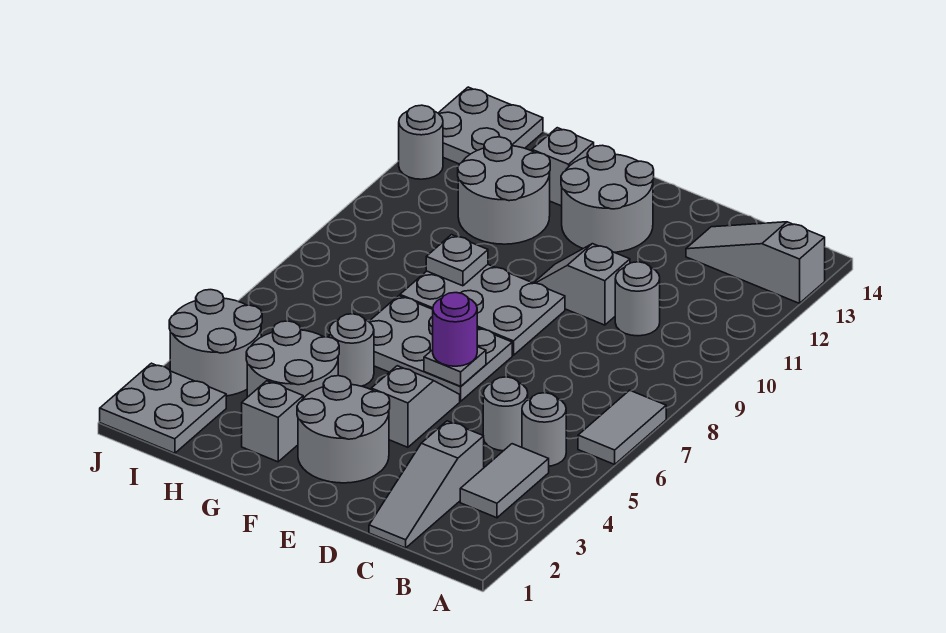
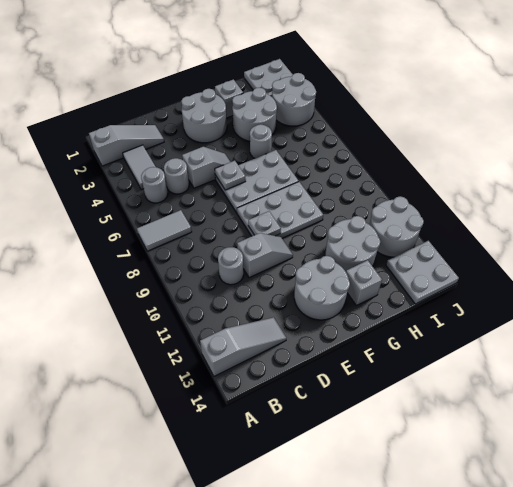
grey tile A6:A7 level 1 -> grey tile A7:B7 level 1
grey slope C1:C3 level 1 top 3 -> grey slope A2:C2 level 1 top A
grey slope E4:E5 level 1 top 4 -> grey slope D5:E5 level 1 top D
purple round brick E6 level 3 -> none
grey plate G9 level 2 -> grey plate E9 level 2
grey round brick J12 level 1 -> grey round brick I11:J12 level 1

